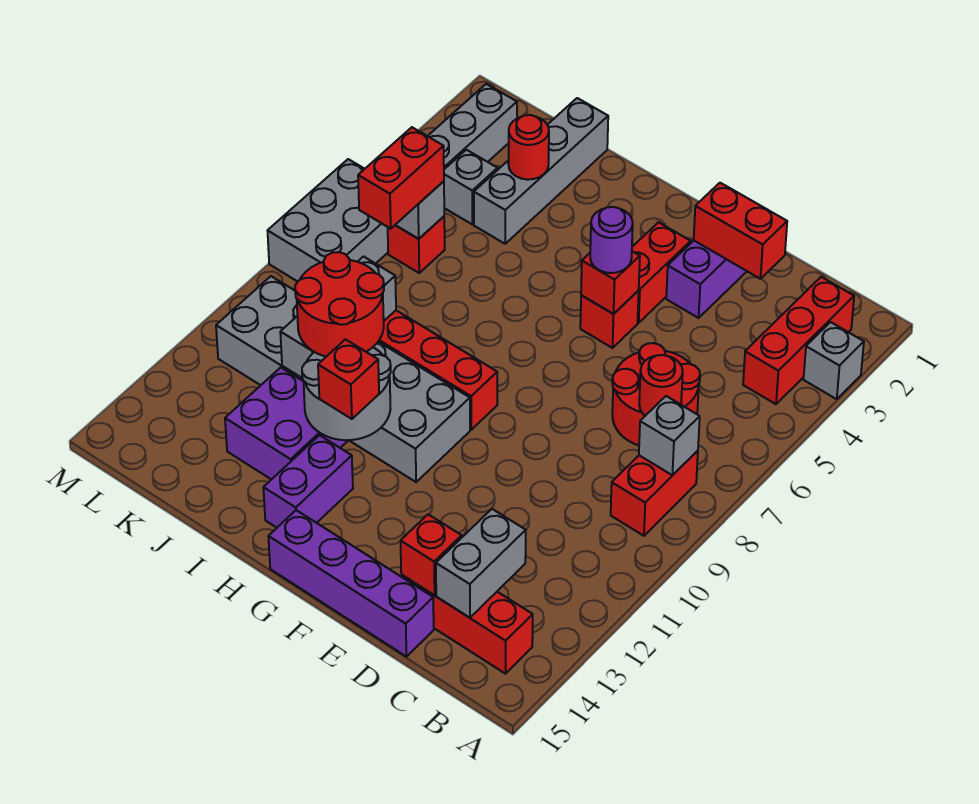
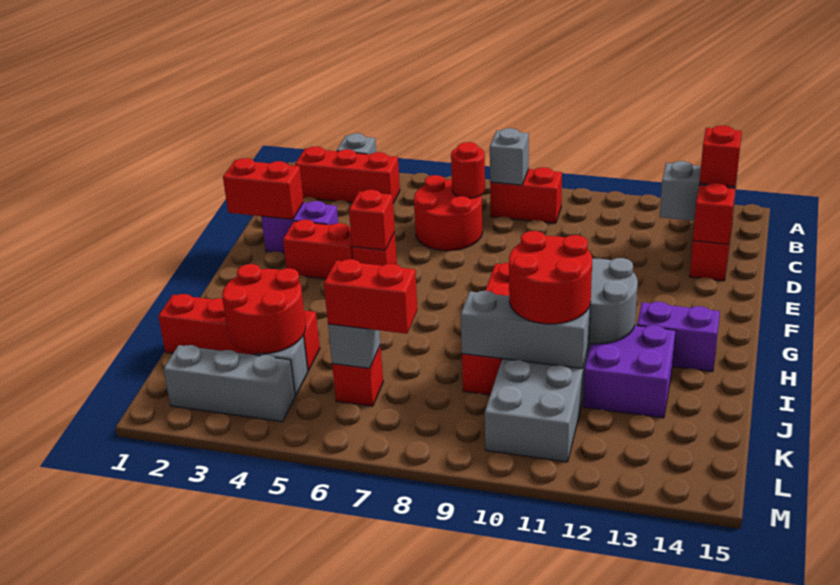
red brick D2:E2 level 2 -> red brick E1:E2 level 2
purple brick D15:G15 level 1 -> none
purple round brick F5 level 3 -> none
red brick H12 level 3 -> red brick C14 level 3
grey brick J1:J4 level 1 -> red brick J1:J4 level 1
red round brick J3 level 2 -> red round brick J3:K4 level 2
grey brick L6:M8 level 1 -> none

